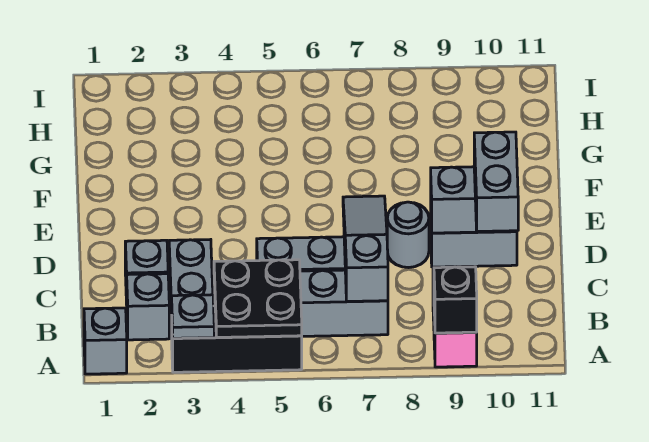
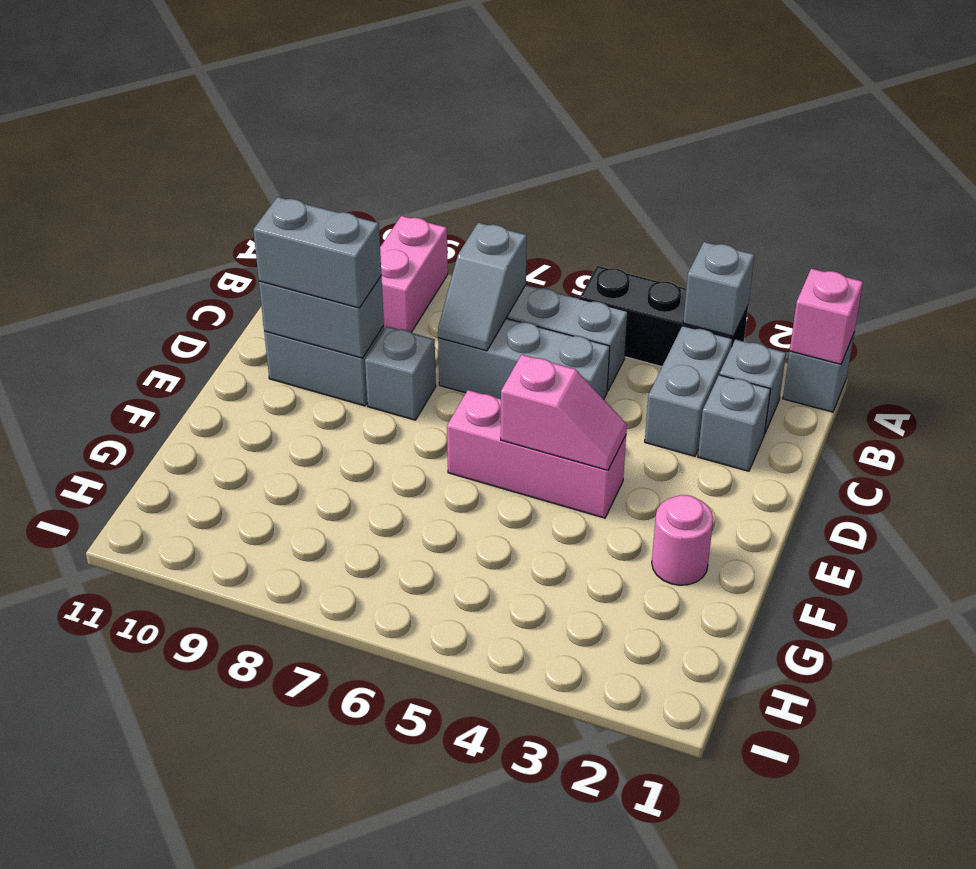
none -> pink brick A1 level 2
grey plate A3 level 2 -> grey brick A3 level 2
black plate A4:B5 level 2 -> none
black brick A9 level 2 -> none
grey slope B7:D7 level 2 top B -> grey slope B7:C7 level 2 top B
grey brick C10:D10 level 3 -> grey brick D9:D10 level 3
grey round brick D8 level 1 -> grey brick D8 level 1
none -> pink brick E4:E6 level 1
none -> pink slope E4:E5 level 2 top 5
none -> pink round brick F2 level 1

